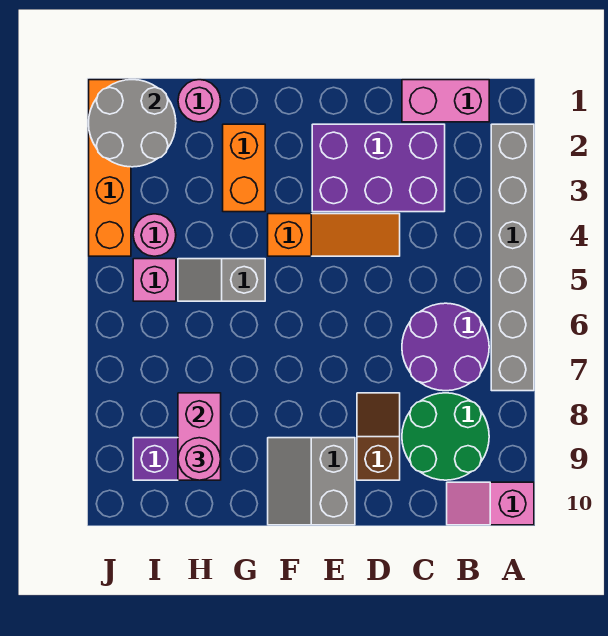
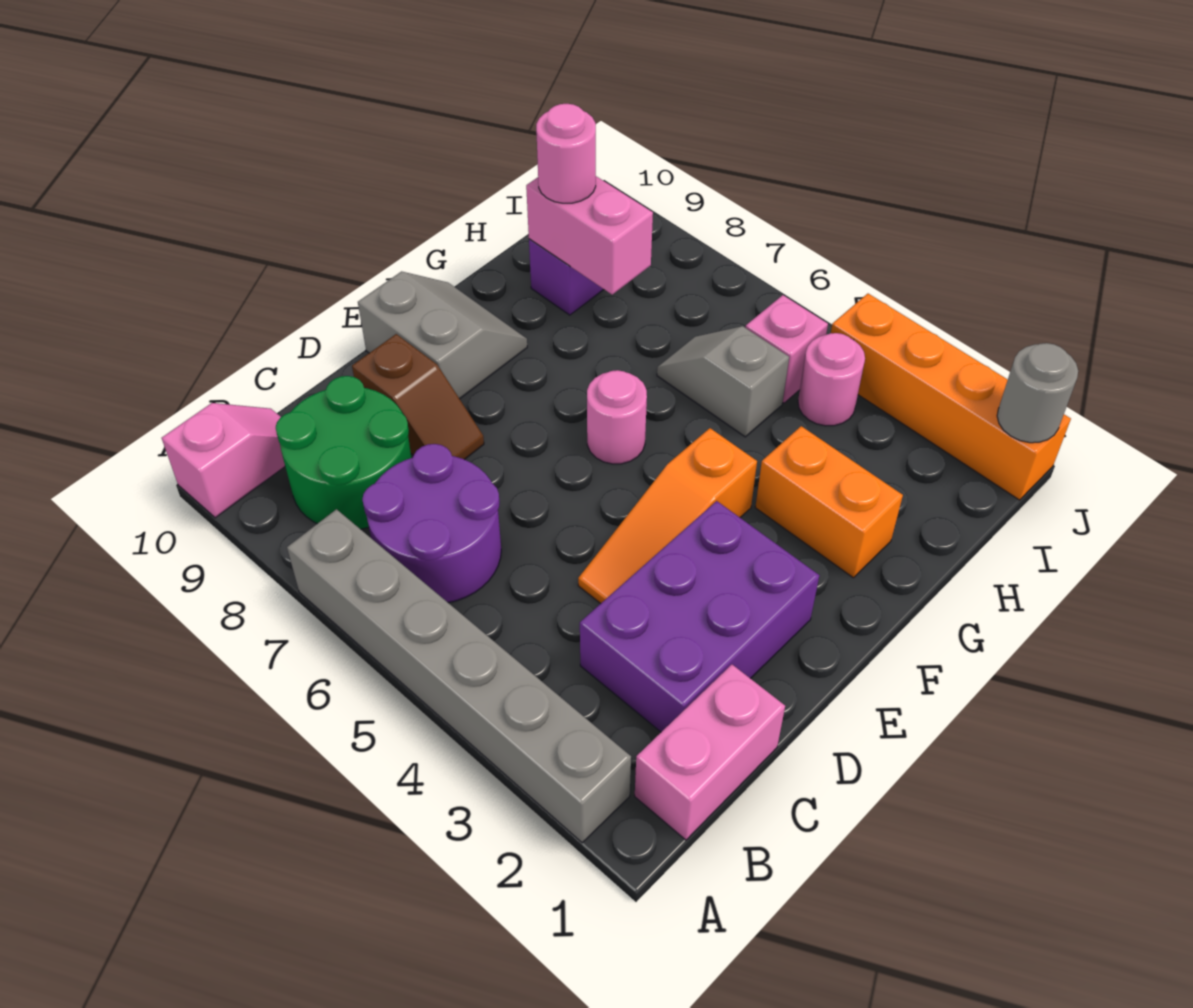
grey slope G5:H5 level 1 top G -> grey slope H5:H6 level 1 top 5
pink round brick H1 level 1 -> pink round brick F6 level 1
grey round brick I1:J2 level 2 -> grey round brick J1 level 2

